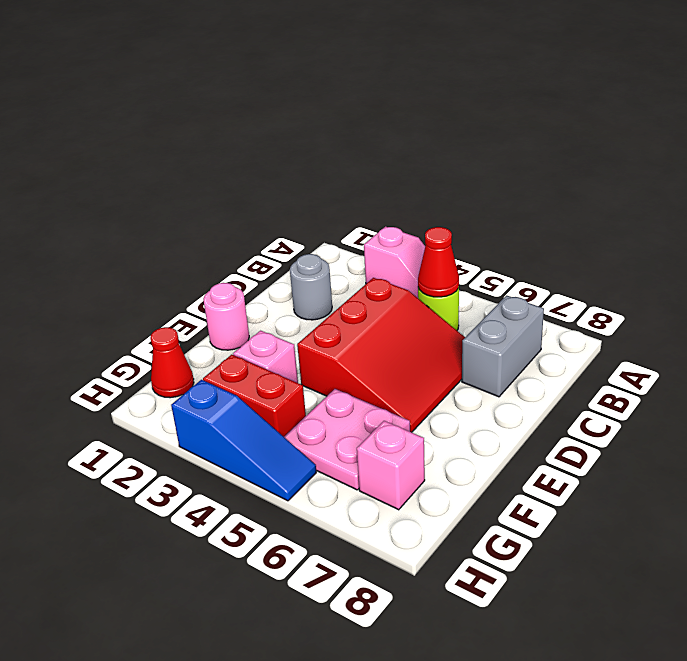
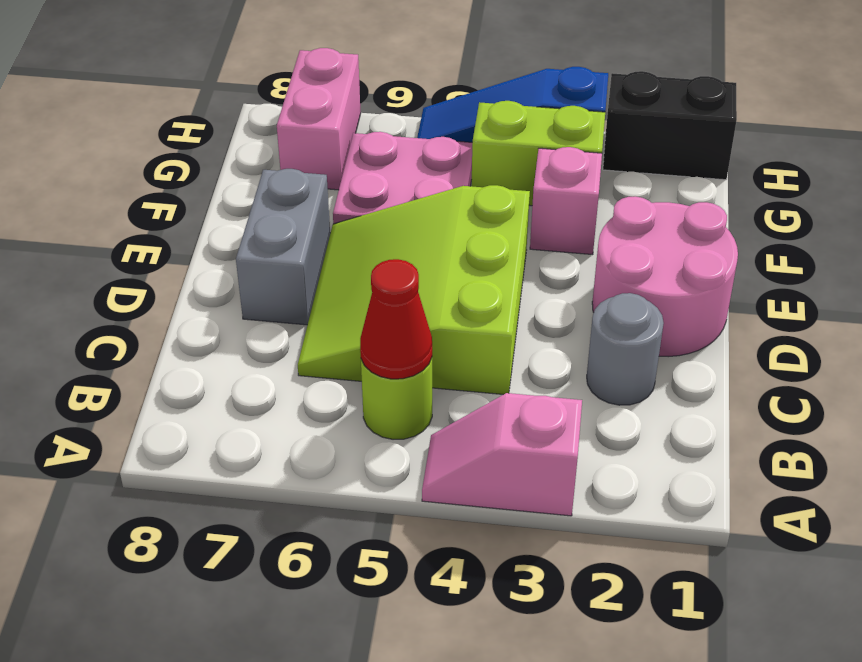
grey brick B7:C7 level 1 -> grey brick D7:E7 level 1
red slope C4:E6 level 1 top 4 -> lime slope C4:E6 level 1 top 4
pink round brick E1 level 1 -> pink round brick D1:E2 level 1
red cone G1 level 1 -> none
red brick G3:G4 level 1 -> lime brick G3:G4 level 1
pink brick G7 level 1 -> pink brick G7:H7 level 1
none -> black brick H1:H2 level 1

